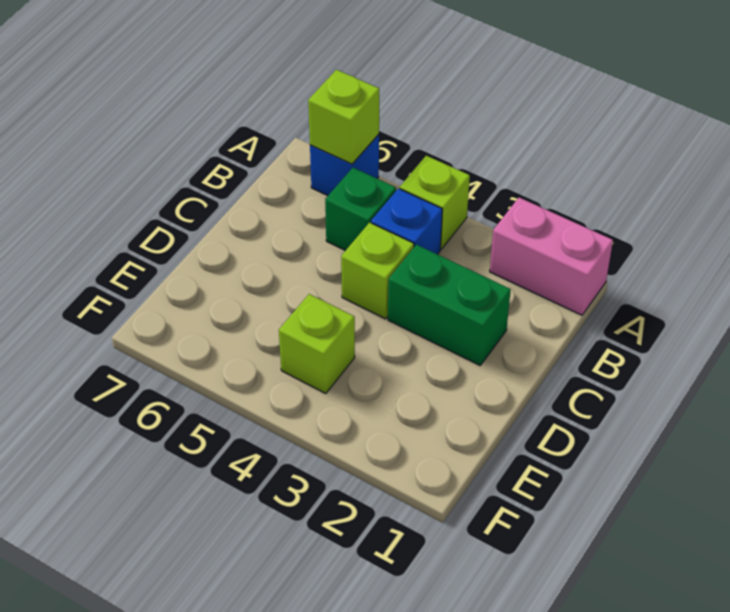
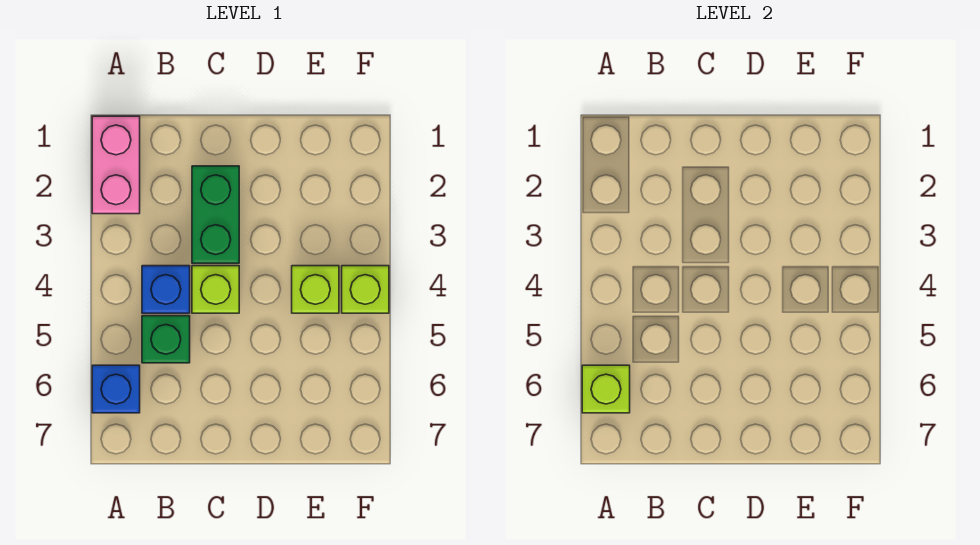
lime brick A4 level 1 -> lime brick F4 level 1

